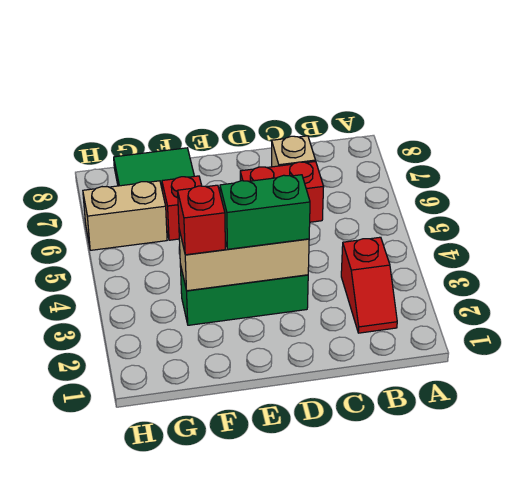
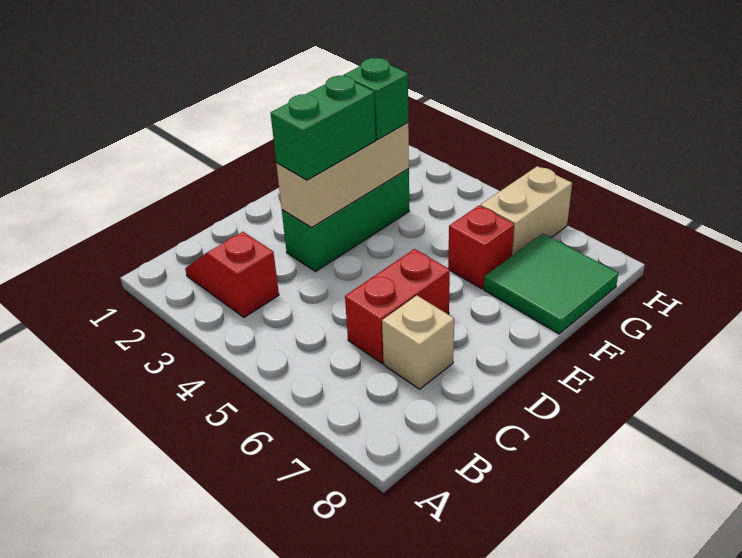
red brick F3 level 3 -> green brick F3 level 3

